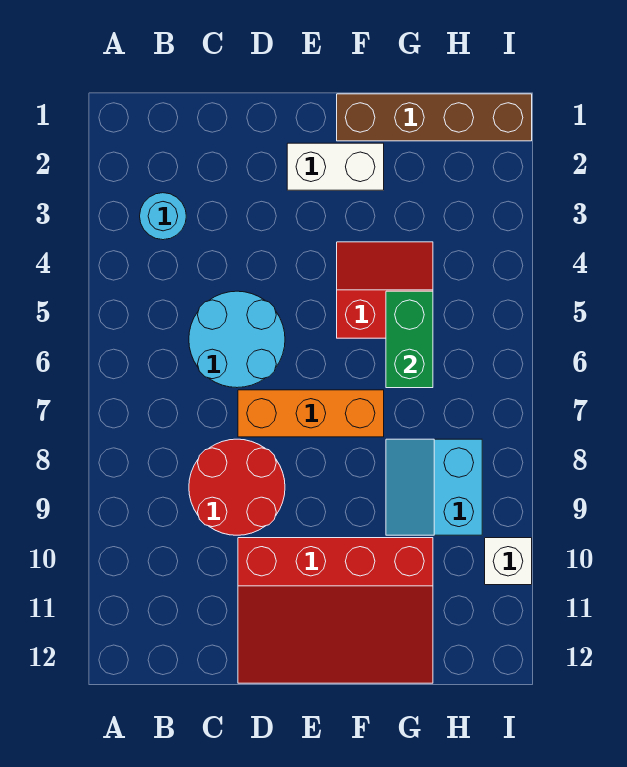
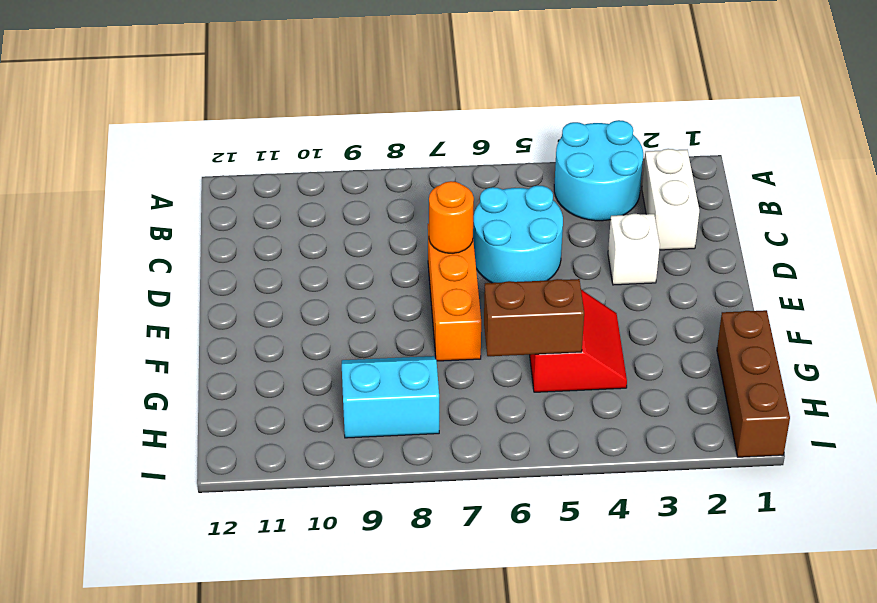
cyan round brick B3 level 1 -> cyan round brick A3:B4 level 1
red round brick C8:D9 level 1 -> none
none -> orange round brick D7 level 2
red slope D10:G12 level 1 top 10 -> none
white brick E2:F2 level 1 -> white brick B2:C2 level 1
brown brick F1:I1 level 1 -> brown brick G1:I1 level 1
green brick G5:G6 level 2 -> brown brick G5:G6 level 2
white brick I10 level 1 -> white brick D3 level 1

